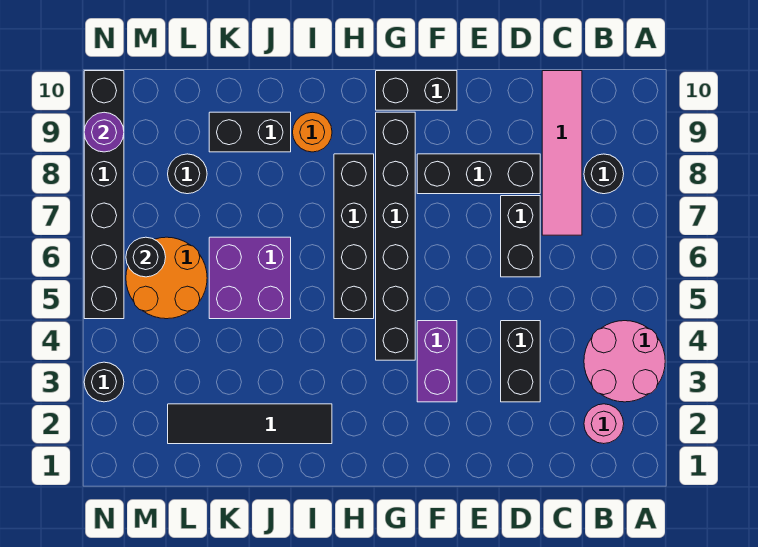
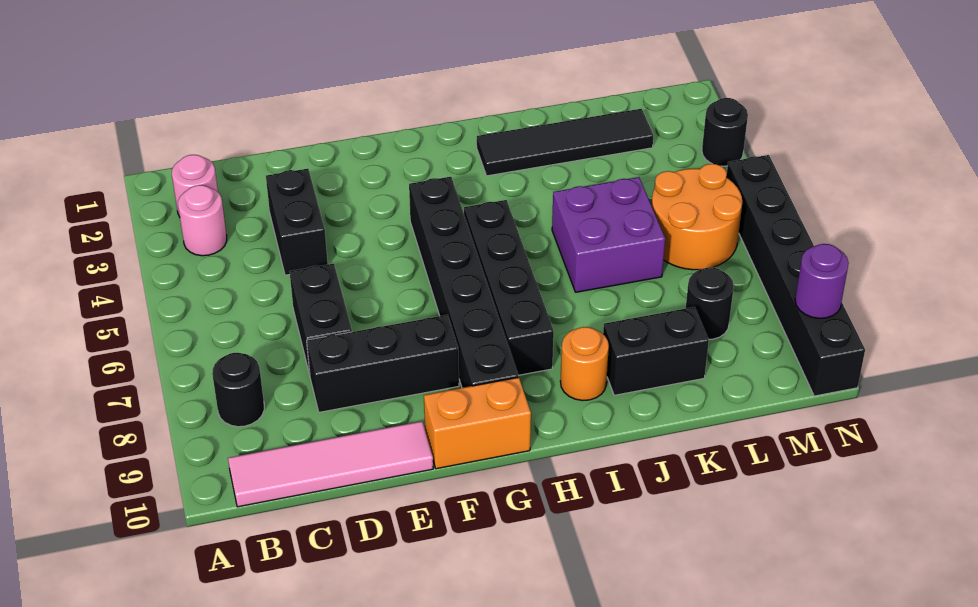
pink round brick A3:B4 level 1 -> pink round brick B3 level 1
pink tile C7:C10 level 1 -> pink tile B10:E10 level 1
purple brick F3:F4 level 1 -> none
black brick F10:G10 level 1 -> orange brick F10:G10 level 1
black round brick M6 level 2 -> none

